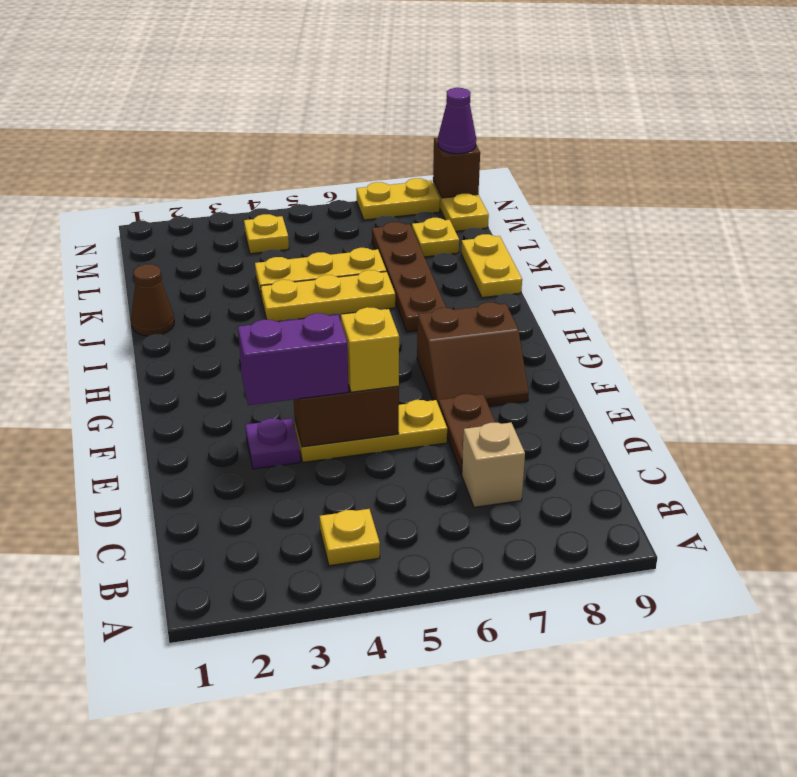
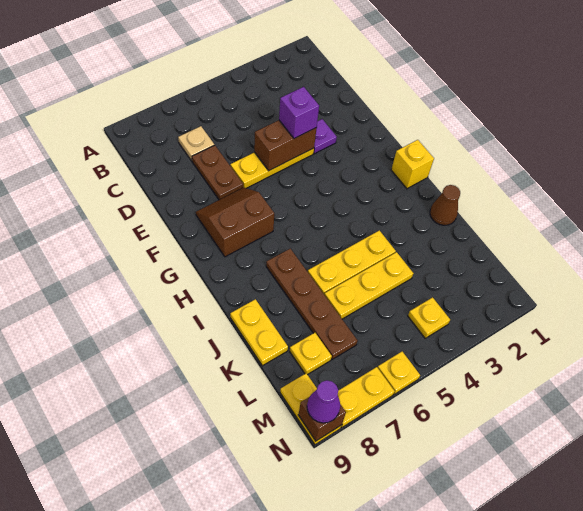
yellow plate B4 level 1 -> yellow plate N6 level 1
tan brick C7 level 1 -> tan plate C7 level 1
purple brick E3:E4 level 3 -> purple brick E4 level 3
yellow brick E5 level 3 -> yellow brick H1 level 1

